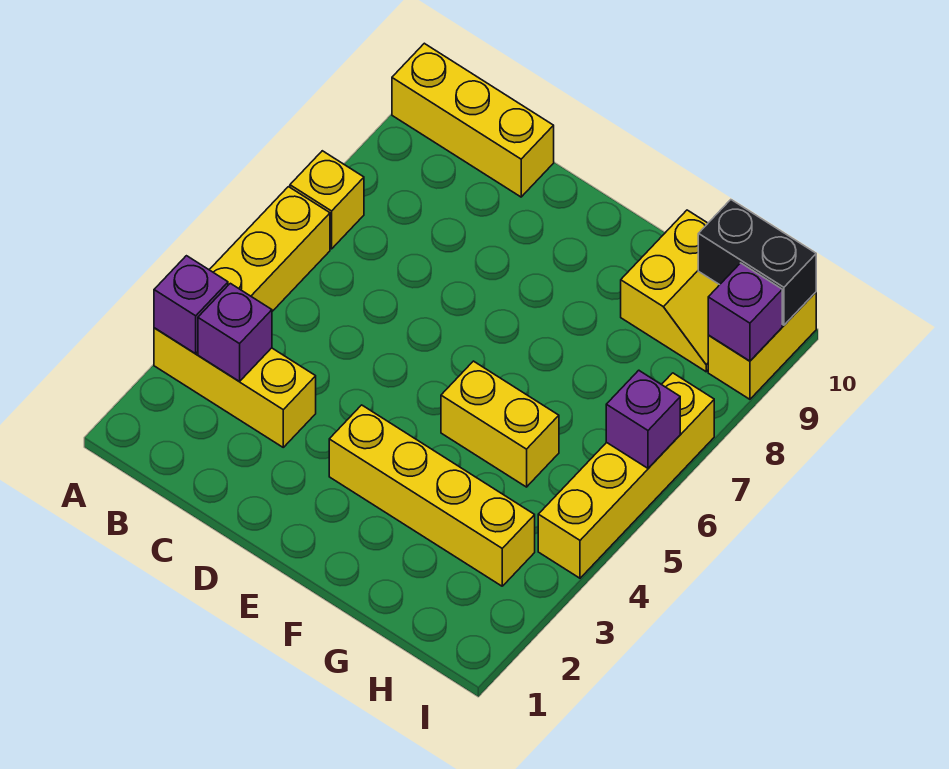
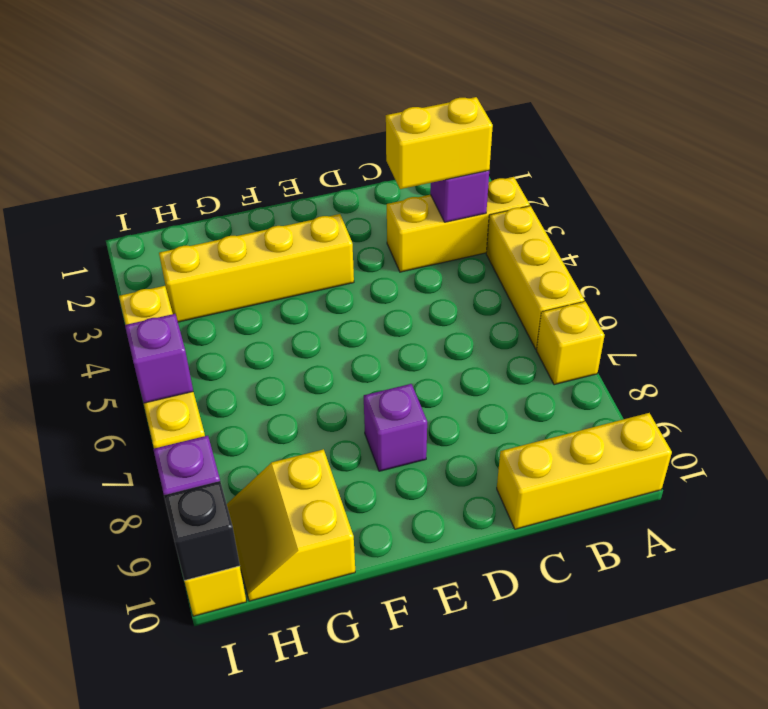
purple brick A3 level 2 -> purple brick E8 level 1
yellow brick F5:G5 level 1 -> yellow brick B3:C3 level 3
black brick H10:I10 level 2 -> black brick I10 level 2

